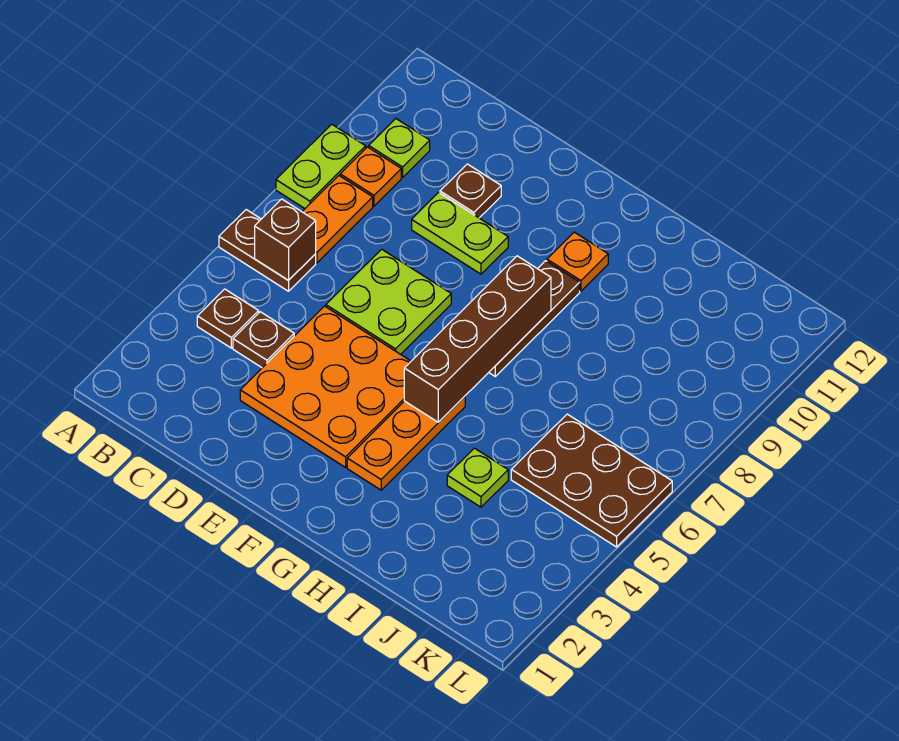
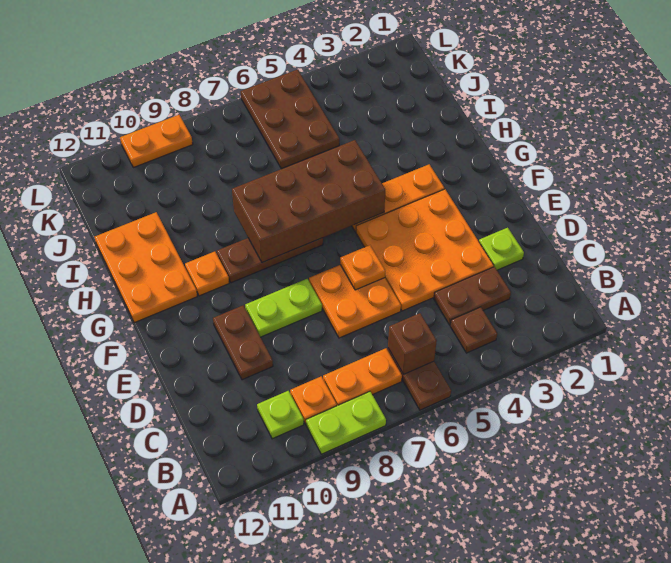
brown plate C4 level 1 -> brown plate C3:C4 level 1
lime plate D6:E7 level 1 -> orange plate D6:E7 level 1
lime plate D9:E9 level 1 -> lime plate E8:E9 level 1
brown plate D10 level 1 -> brown plate D10:E10 level 1
none -> orange plate E6 level 2
brown brick G5:G8 level 2 -> brown brick G5:H8 level 2
none -> orange plate G11:I12 level 1
lime plate I4 level 1 -> lime plate D2 level 1
none -> orange plate L9:L10 level 1

